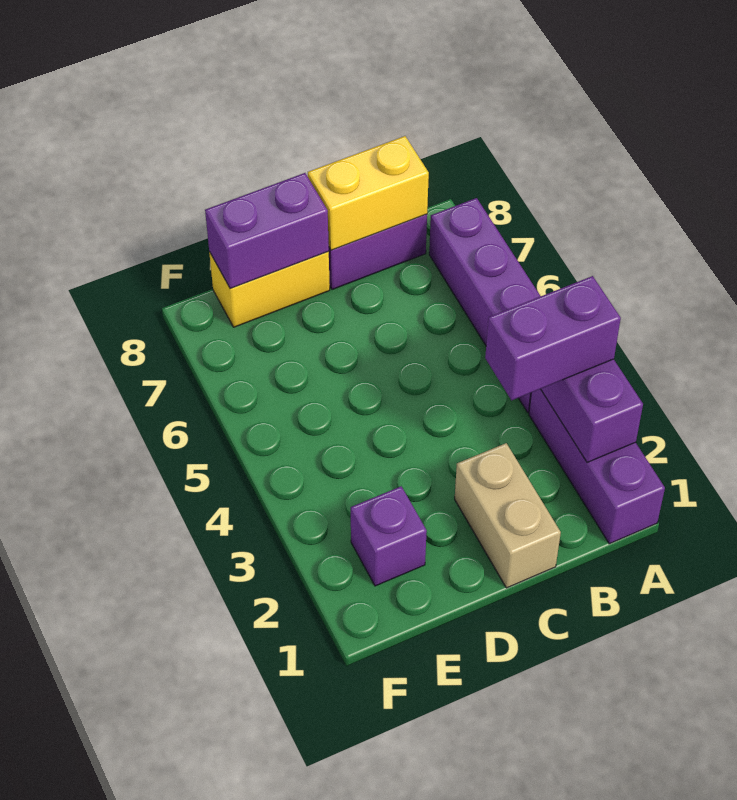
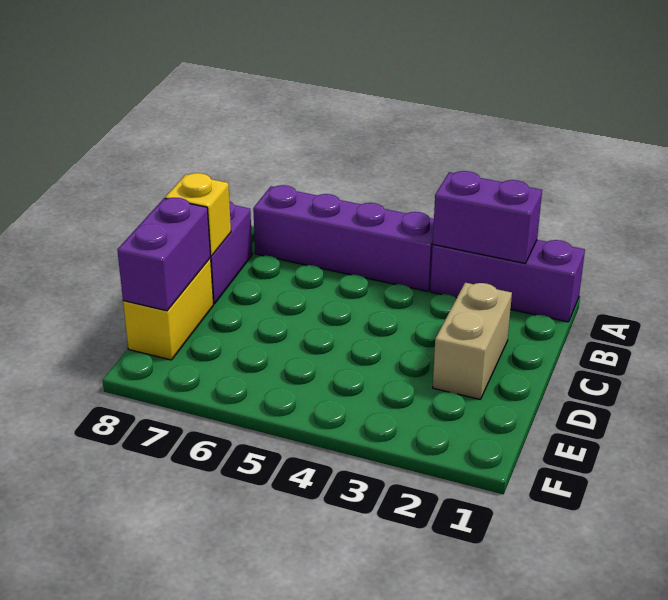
purple brick A3:B3 level 3 -> none
yellow brick B8:C8 level 2 -> yellow brick C8 level 2
tan brick C1:C2 level 1 -> tan brick C2:D2 level 1
purple brick E2 level 1 -> none

